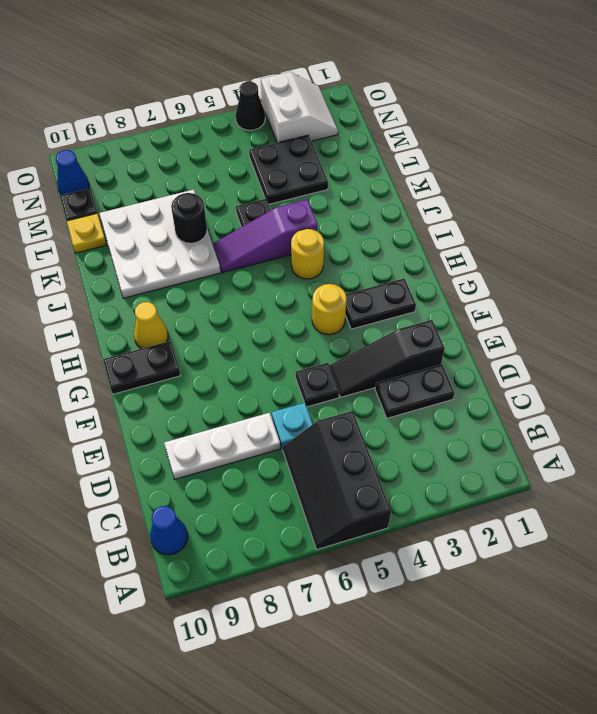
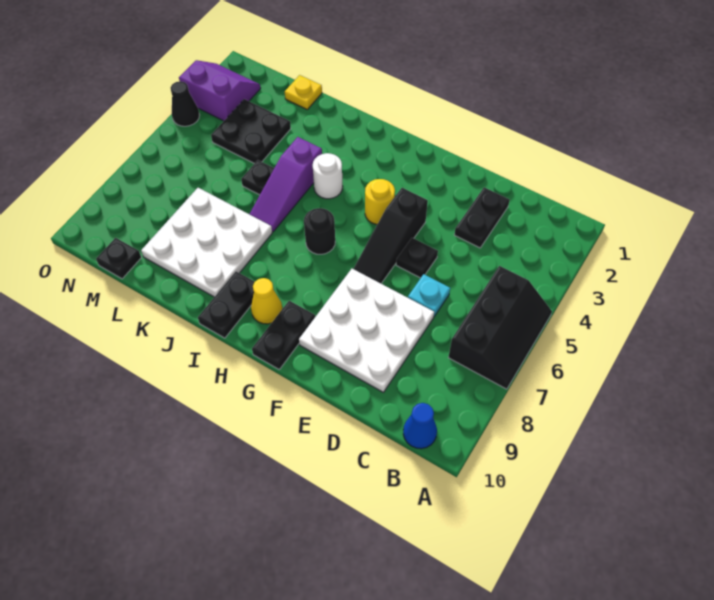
black slope A5:C6 level 1 top 5 -> black slope A5:B7 level 1 top B
white plate D7:D9 level 1 -> white plate D7:F9 level 1
black slope E2:E4 level 1 top 2 -> black slope F4:F6 level 1 top 4
black plate G2:G3 level 1 -> black plate I9:I10 level 1
yellow round brick I4 level 1 -> white round brick I4 level 1
black round brick K7 level 2 -> black round brick H6 level 1
yellow plate L10 level 1 -> yellow plate L1 level 1
white slope N2:O3 level 1 top 3 -> purple slope N2:O3 level 1 top 3
blue cone N10 level 1 -> none

